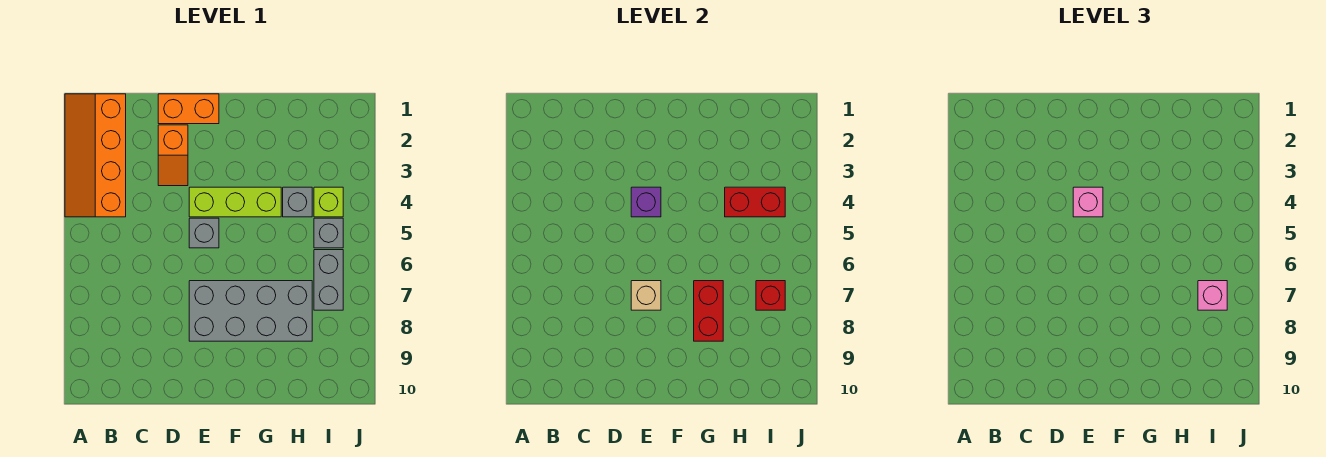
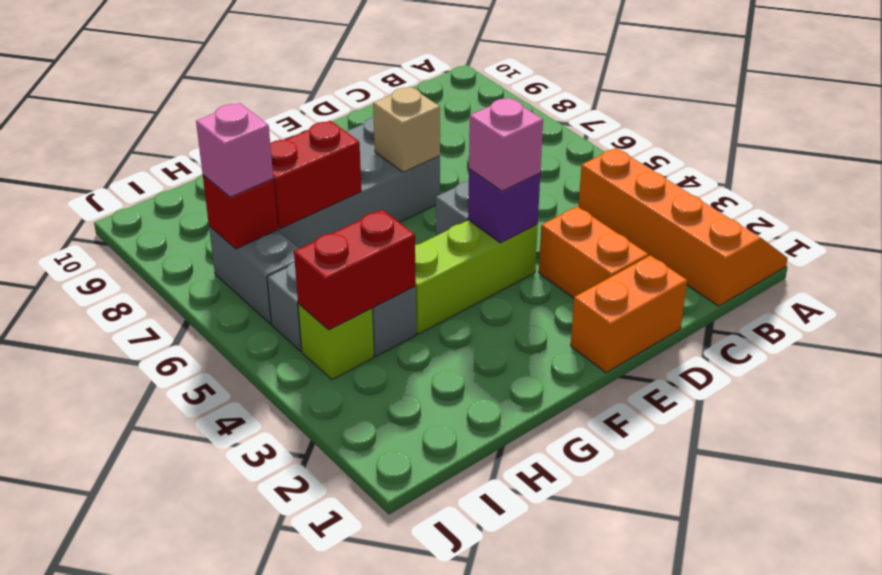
orange slope D2:D3 level 1 top 2 -> orange brick D2:D3 level 1
red brick G7:G8 level 2 -> red brick G7:H7 level 2

